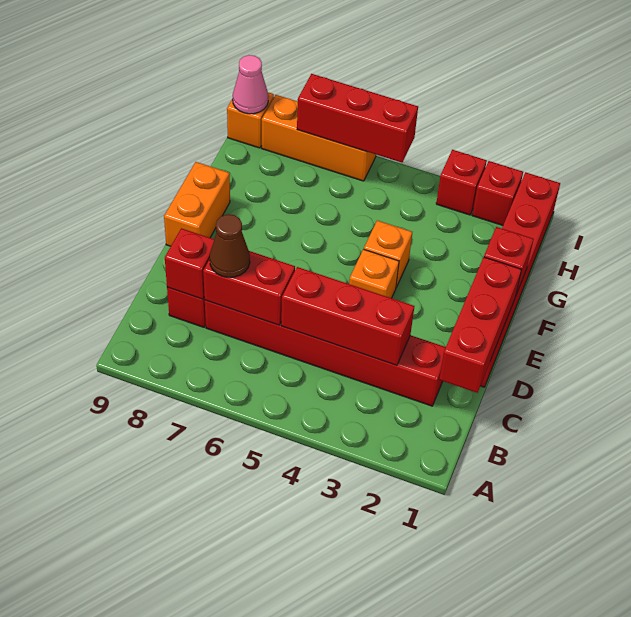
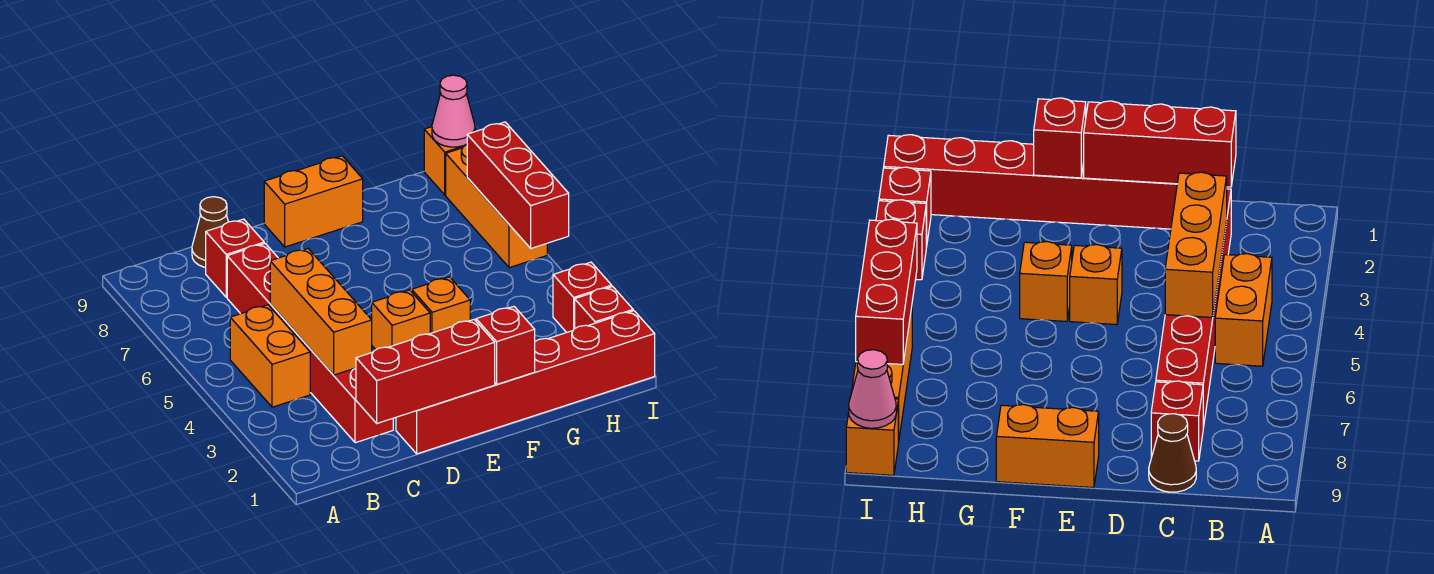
none -> orange brick B4:B5 level 1
red brick C3:C5 level 2 -> orange brick C3:C5 level 2
red brick C6:C7 level 2 -> none
brown cone C7 level 3 -> brown cone C9 level 1
red brick C8 level 2 -> none

